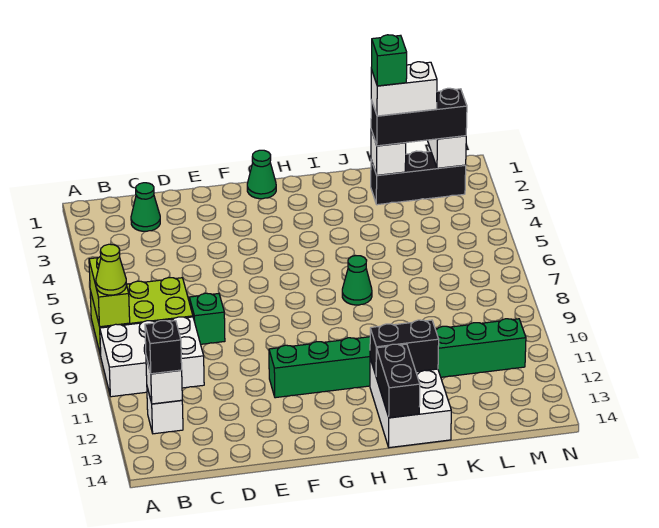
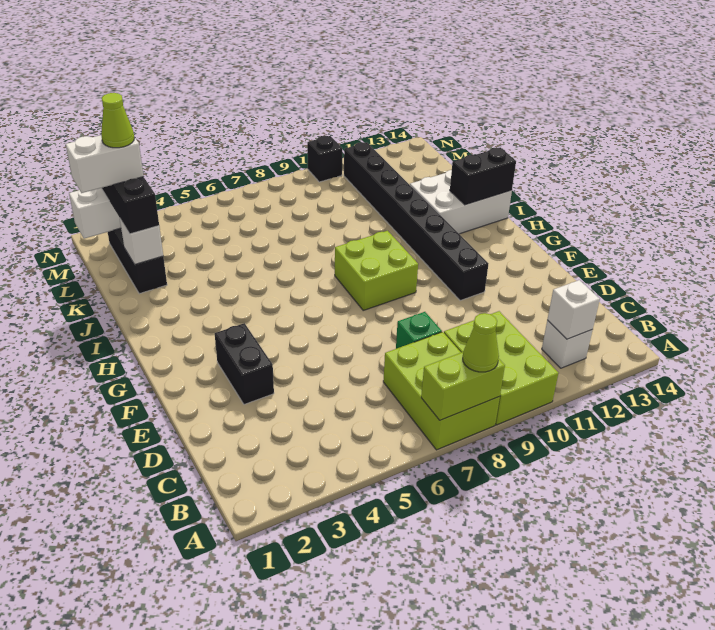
white brick A9:C10 level 1 -> lime brick A9:C10 level 1
black brick B12 level 3 -> black brick N10 level 1
green cone C2 level 1 -> none
green brick F11:M11 level 1 -> black brick F11:M11 level 1
green cone G1 level 1 -> none
none -> lime brick G8:H9 level 1
green cone I7 level 1 -> none
black brick I12:J12 level 2 -> black brick E3:F3 level 1
white brick K2:L2 level 4 -> white brick L1:L2 level 4
green brick K2 level 5 -> none
none -> lime cone L2 level 5

